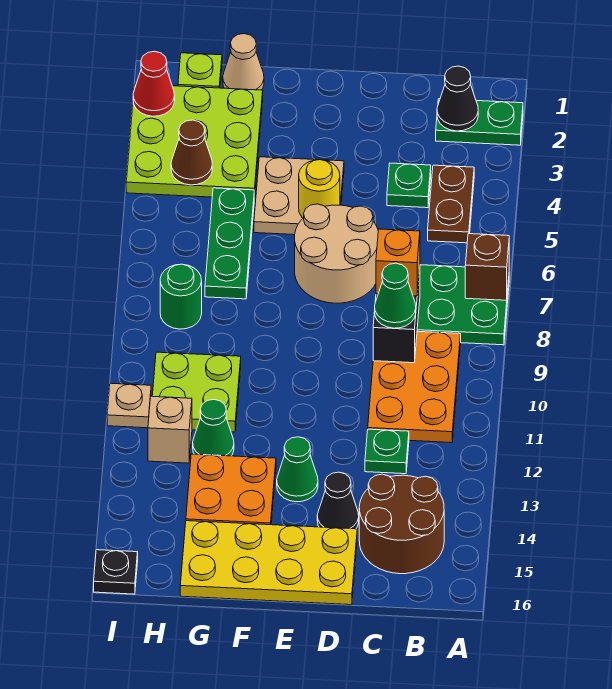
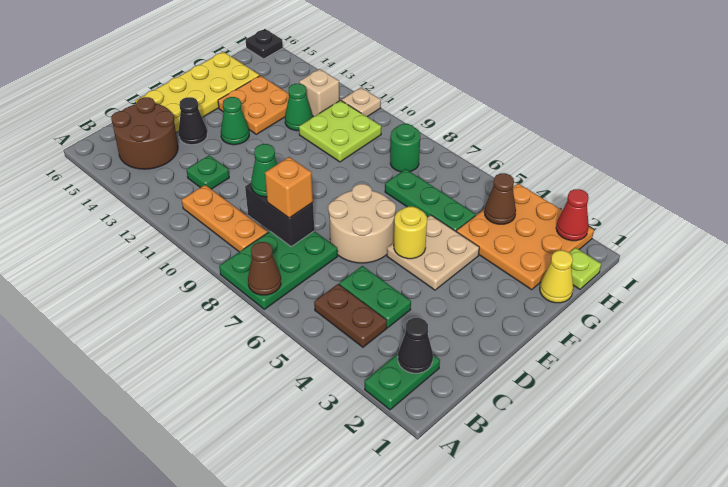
brown brick A7 level 2 -> brown cone A7 level 2
orange plate B9:C11 level 1 -> orange plate B9:B11 level 1
green plate C4 level 1 -> green plate C4:C5 level 1
tan cone G1 level 1 -> yellow cone G1 level 1
lime plate G2:I4 level 1 -> orange plate G2:I4 level 1

